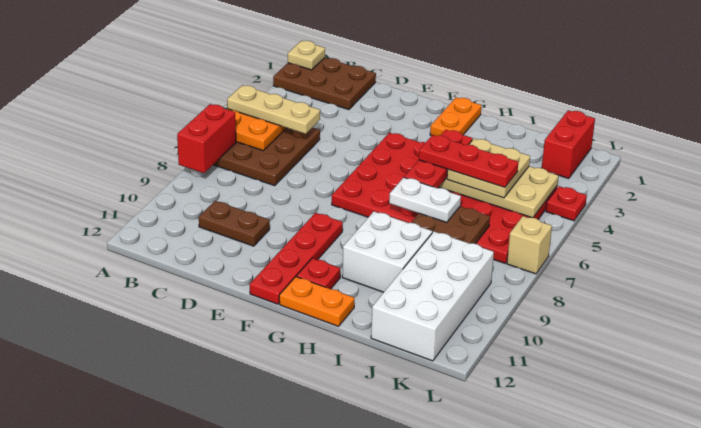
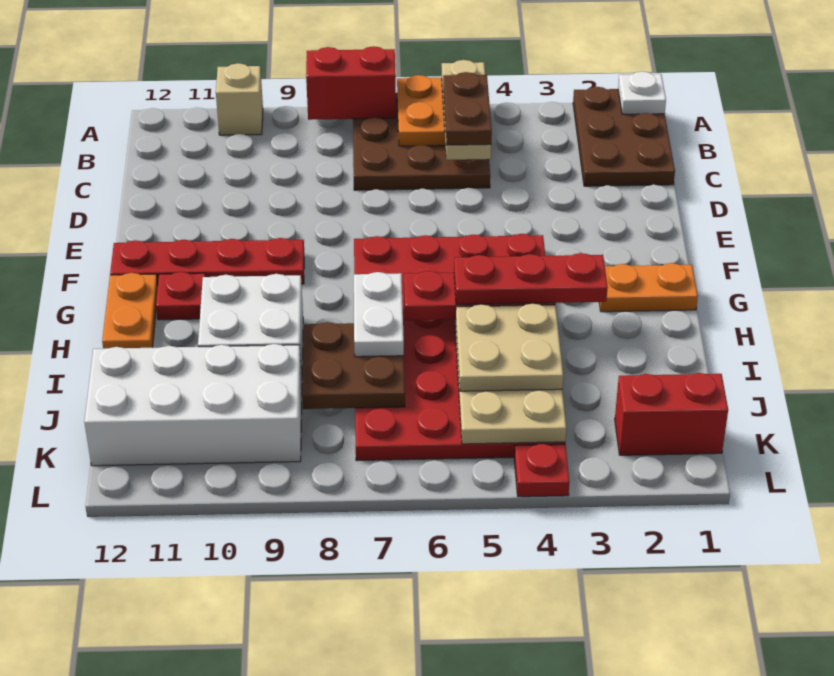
tan plate A1 level 2 -> white plate A1 level 2
brown plate C10:D10 level 1 -> brown plate B5:C5 level 4
red plate H5:J5 level 4 -> red plate H3:H5 level 4
tan brick L7 level 1 -> tan brick A10 level 1

